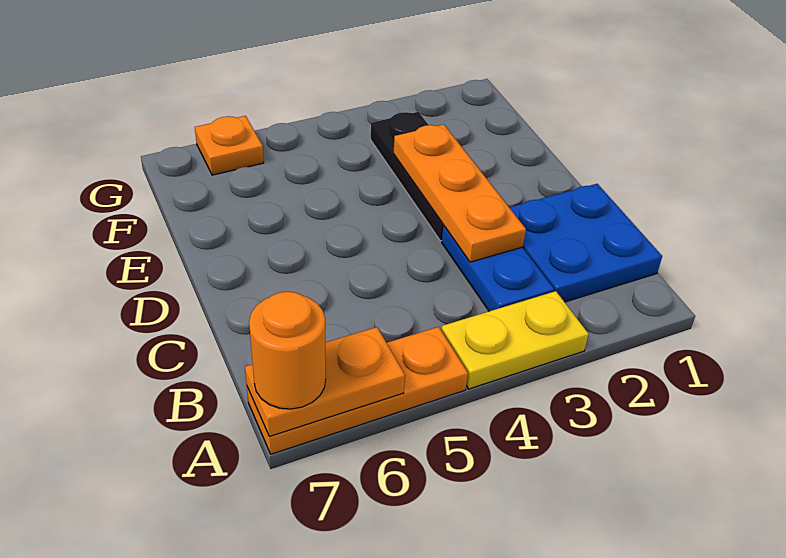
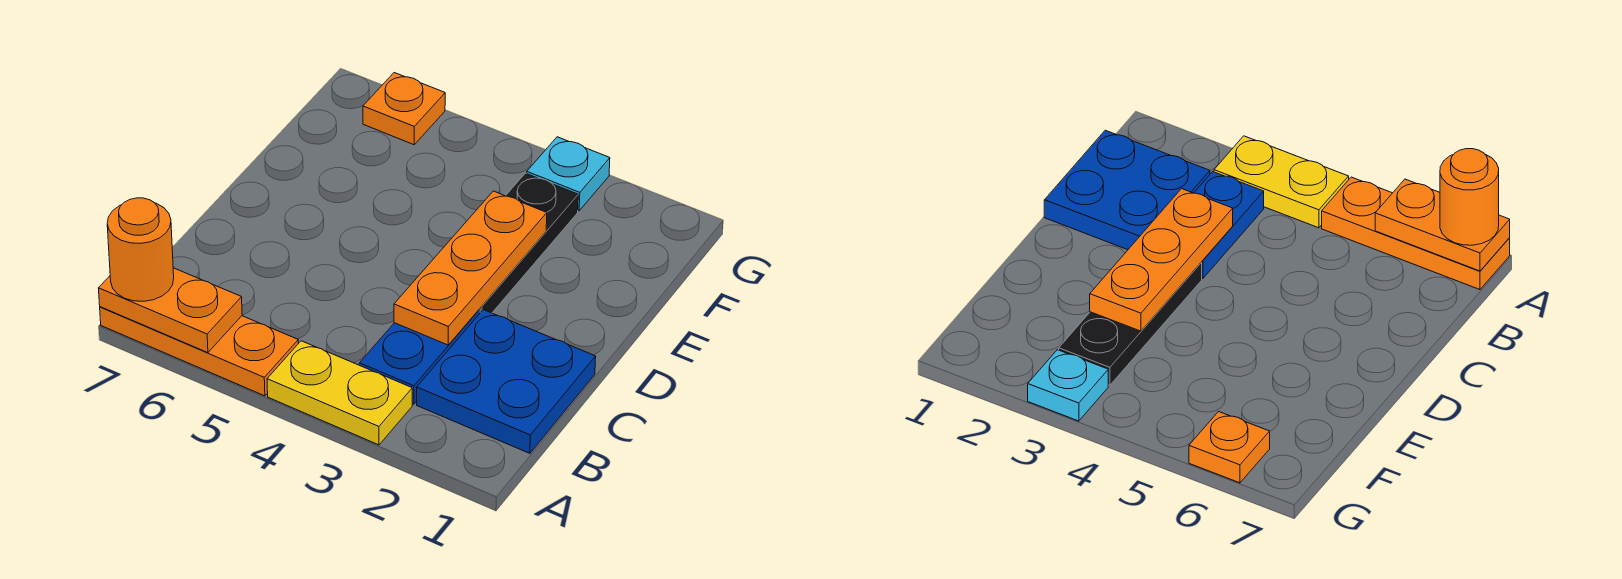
none -> cyan plate G3 level 1

